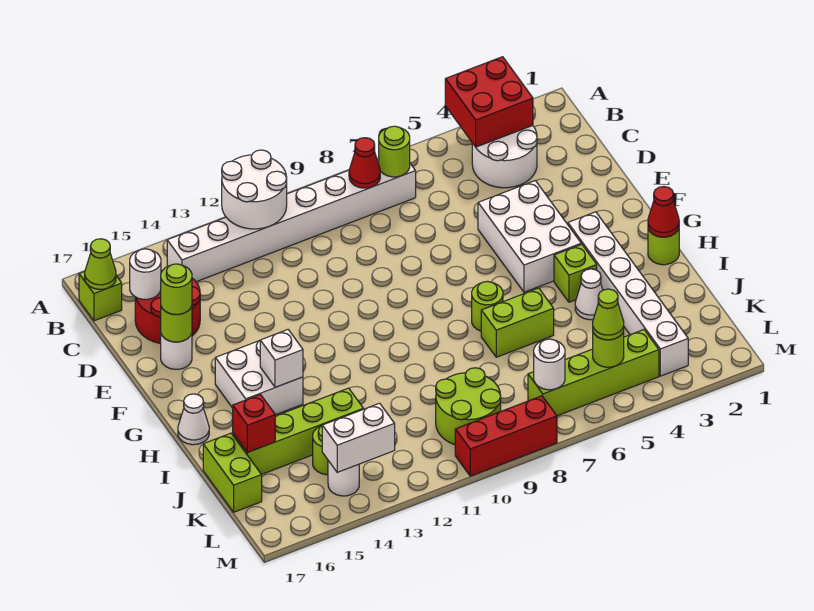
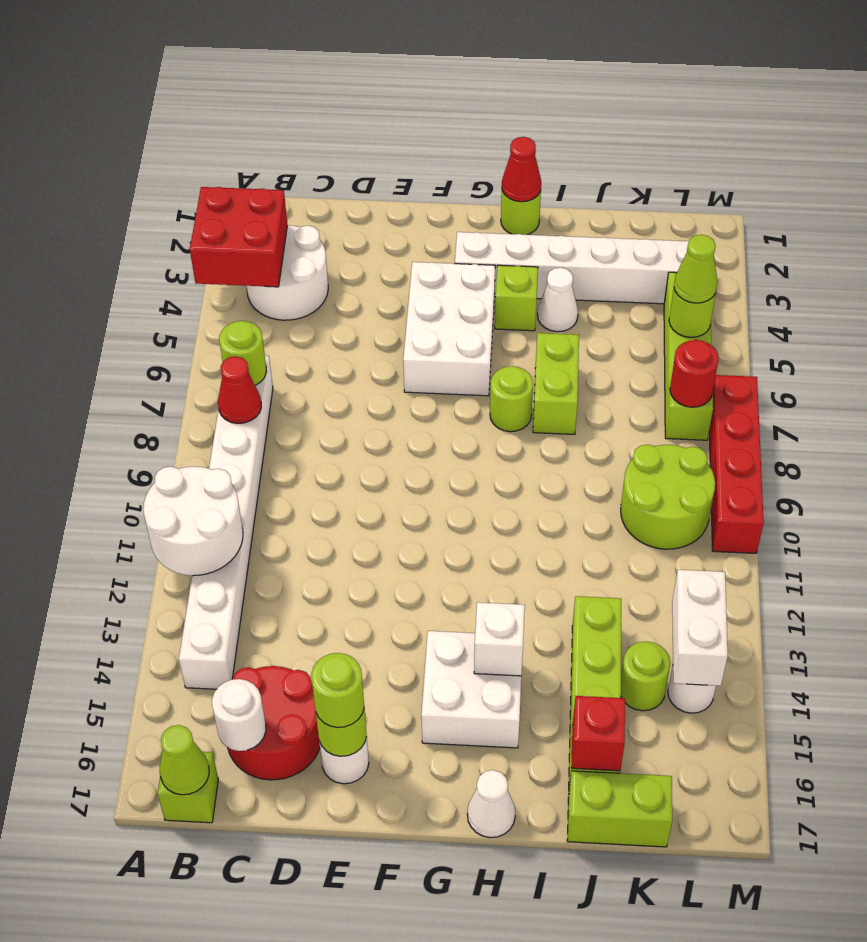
white brick E4:G5 level 1 -> white brick F4:G6 level 1
white round brick L7 level 2 -> red round brick L7 level 2
red brick M8:M10 level 1 -> red brick M7:M10 level 1

